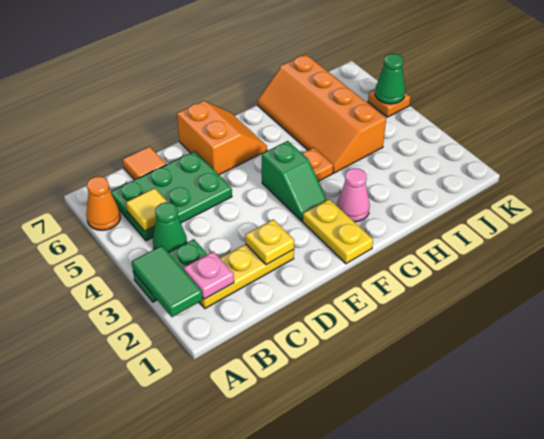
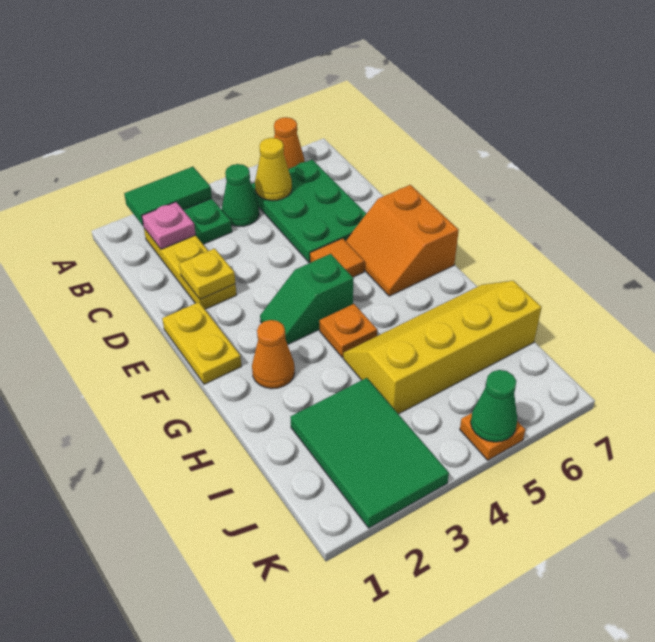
yellow tile B5 level 2 -> yellow cone B5 level 2
orange tile C7 level 1 -> orange tile E5 level 1
orange slope E6:F7 level 1 top E -> orange slope E6:F7 level 1 top 7
yellow plate F1:F2 level 1 -> yellow plate E1:F1 level 1
pink cone G2 level 1 -> orange cone G2 level 1
orange slope H4:I7 level 1 top I -> yellow slope H4:I7 level 1 top I
none -> green tile I2:K3 level 1

